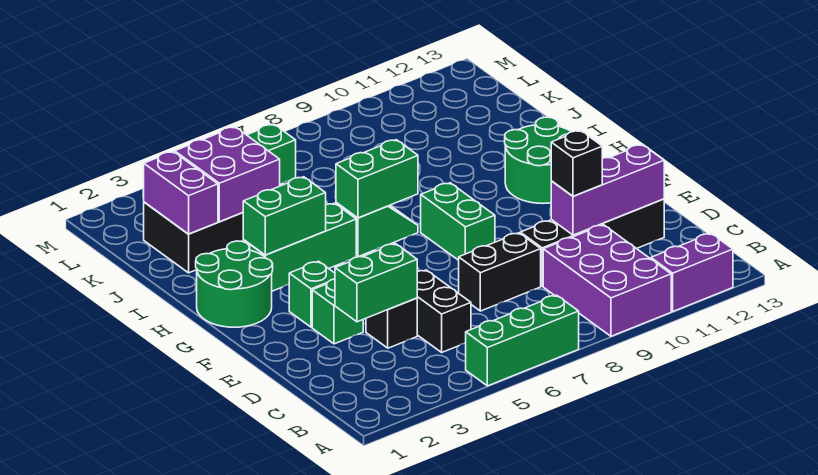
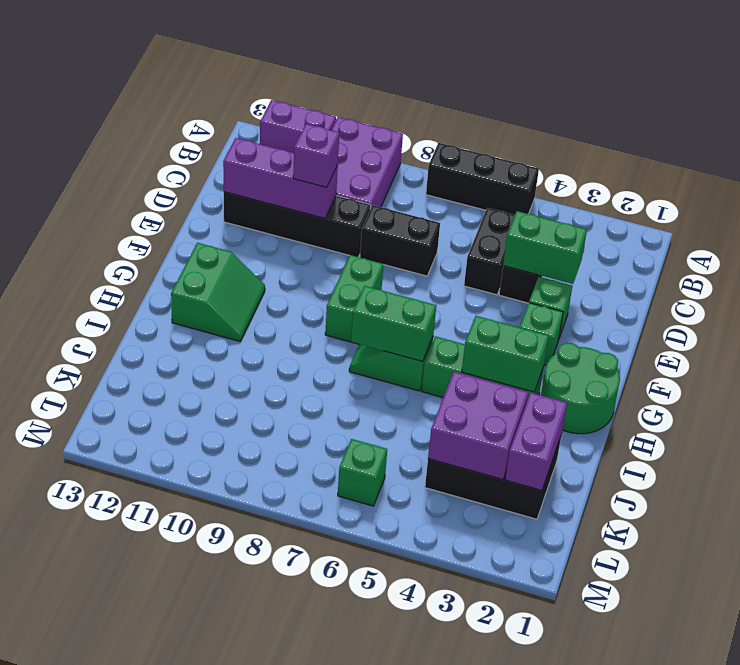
green brick A5:A7 level 1 -> black brick A5:A7 level 1
black brick D10 level 3 -> purple brick D10 level 3
green round brick G11:H12 level 1 -> green slope G11:H12 level 1 top 12

